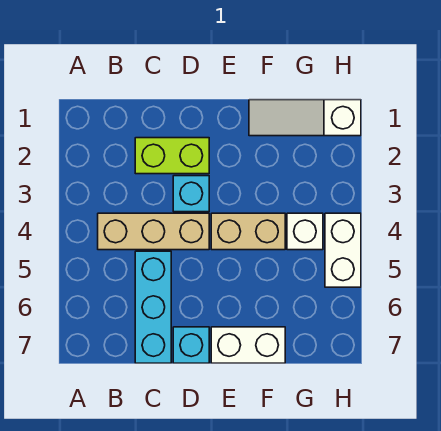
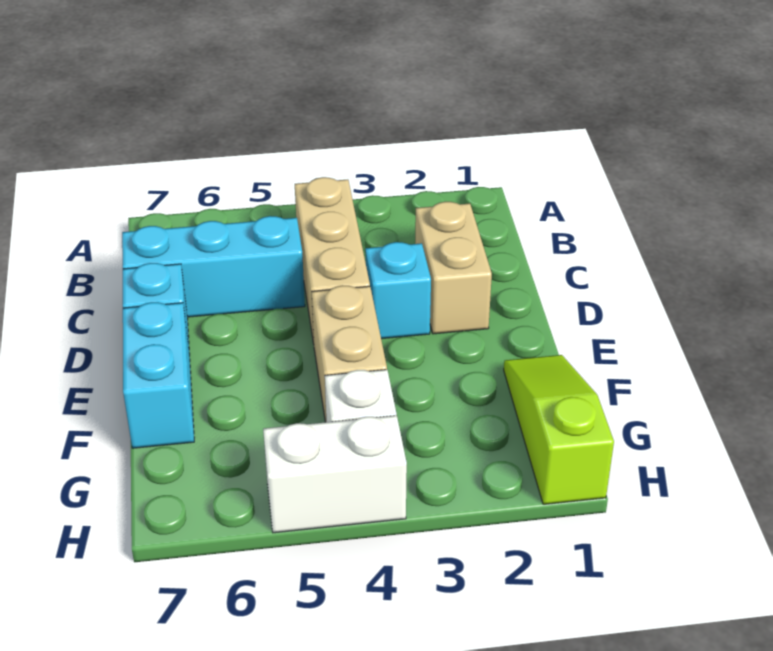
lime brick C2:D2 level 1 -> tan brick C2:D2 level 1
white brick E7:F7 level 1 -> cyan brick E7:F7 level 1
white slope F1:H1 level 1 top H -> lime slope F1:H1 level 1 top H

